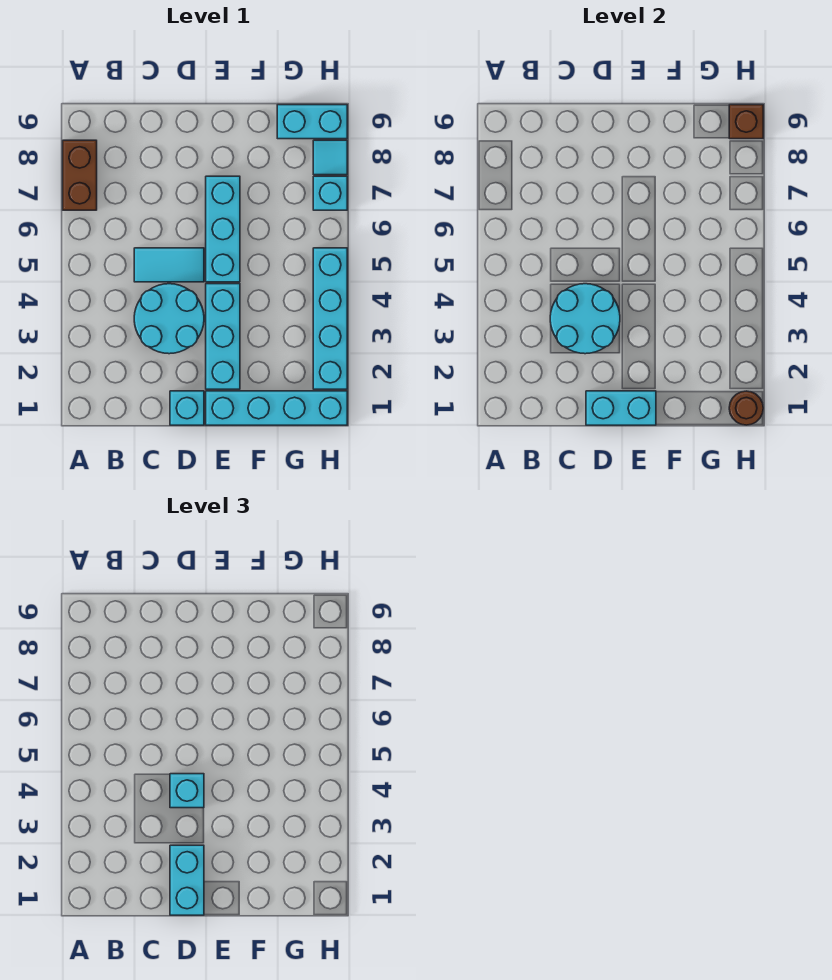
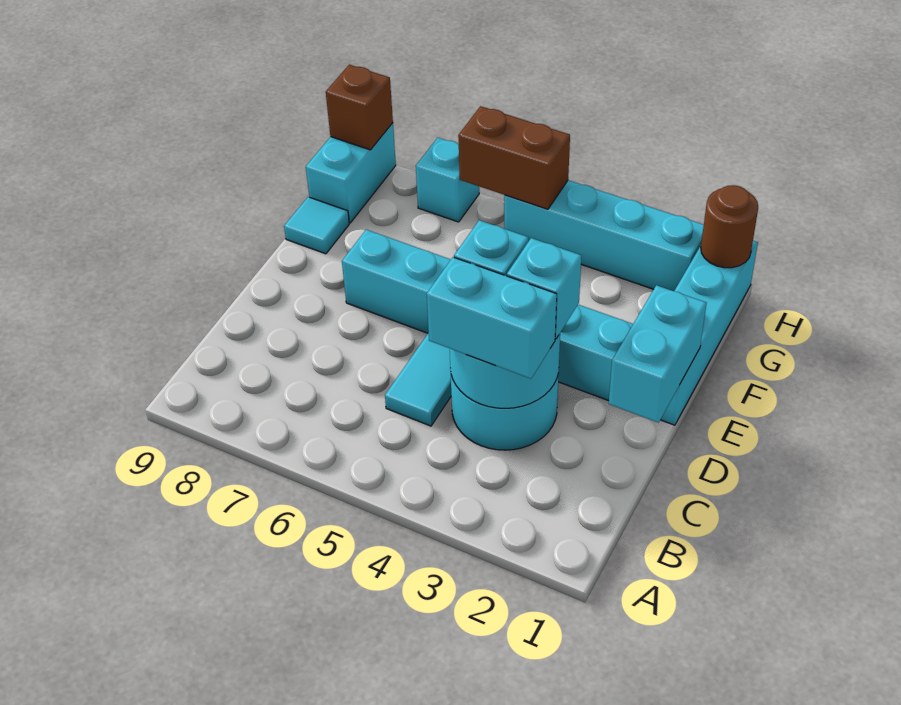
brown brick A7:A8 level 1 -> brown brick H5:H6 level 2
cyan brick D1 level 1 -> cyan brick D3 level 3
cyan brick D1:D2 level 3 -> cyan brick C3:C4 level 3
cyan tile H8 level 1 -> cyan tile F9 level 1

